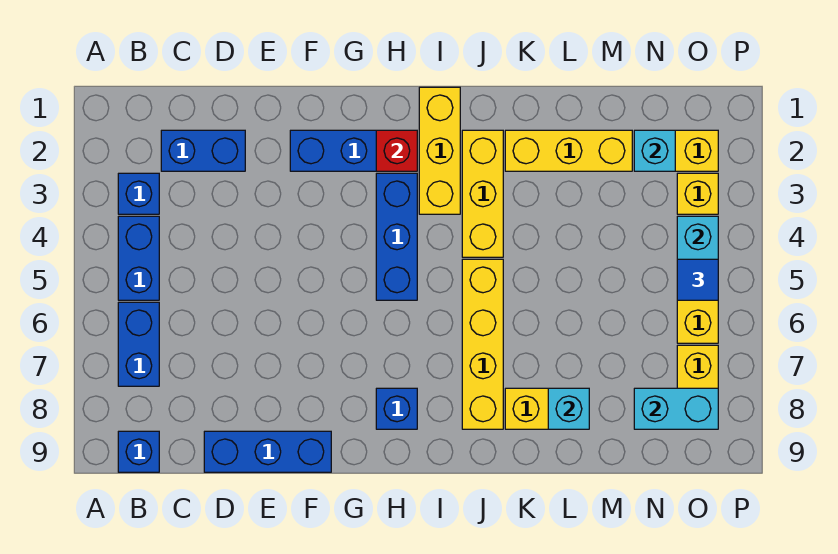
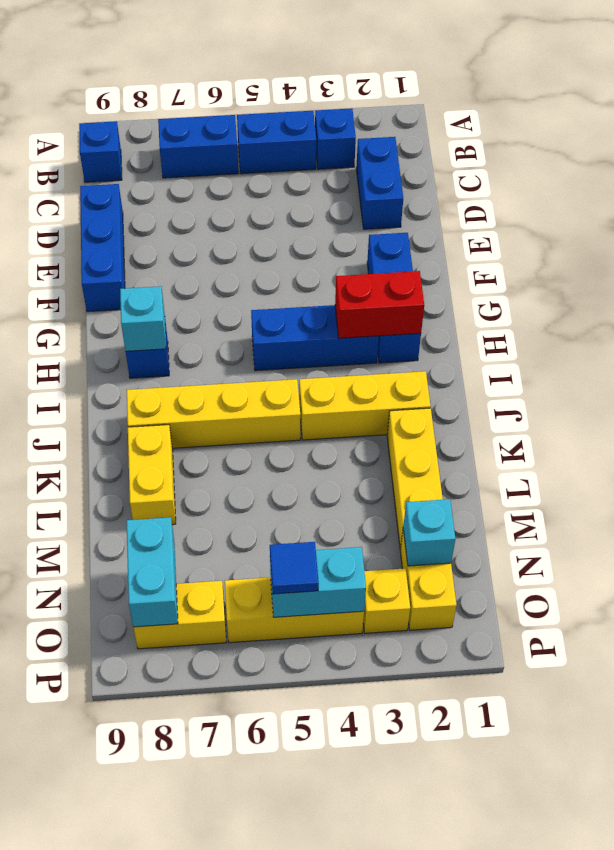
red brick H2 level 2 -> red brick H2:H3 level 2
yellow brick I1:I3 level 1 -> none
cyan brick L8 level 2 -> cyan brick H8 level 2

